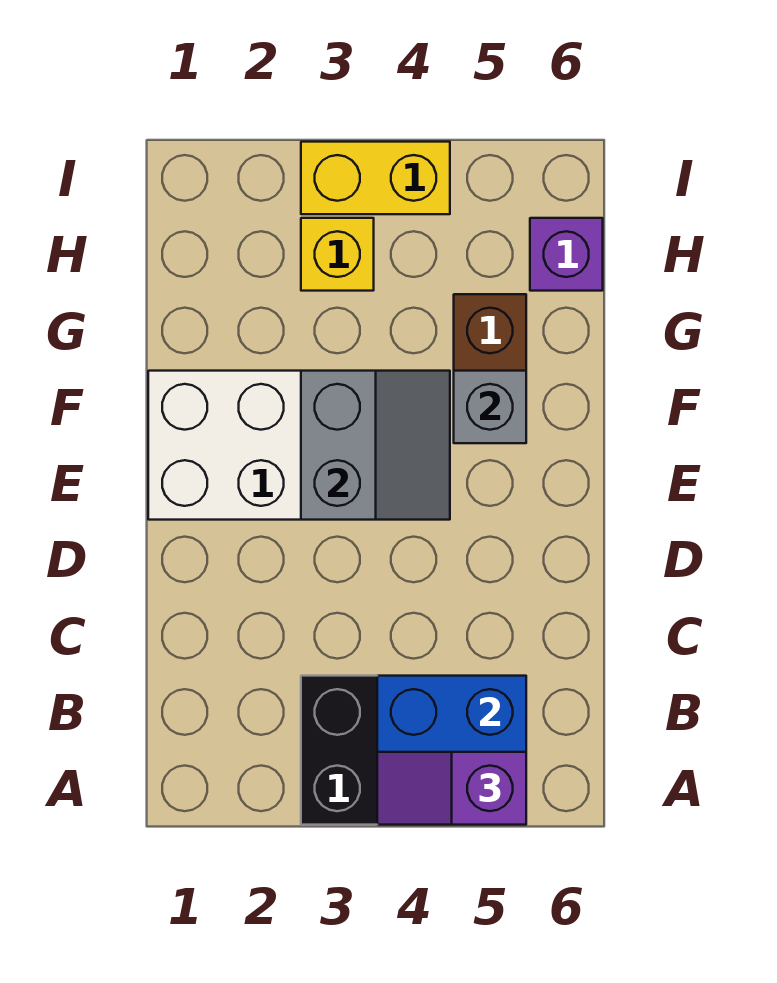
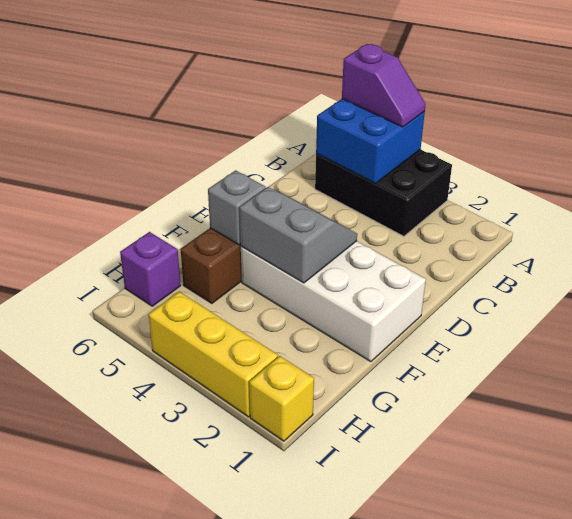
grey slope E3:F4 level 2 top 3 -> grey slope E3:F4 level 2 top F
yellow brick H3 level 1 -> yellow brick I1 level 1
yellow brick I3:I4 level 1 -> yellow brick I2:I4 level 1

